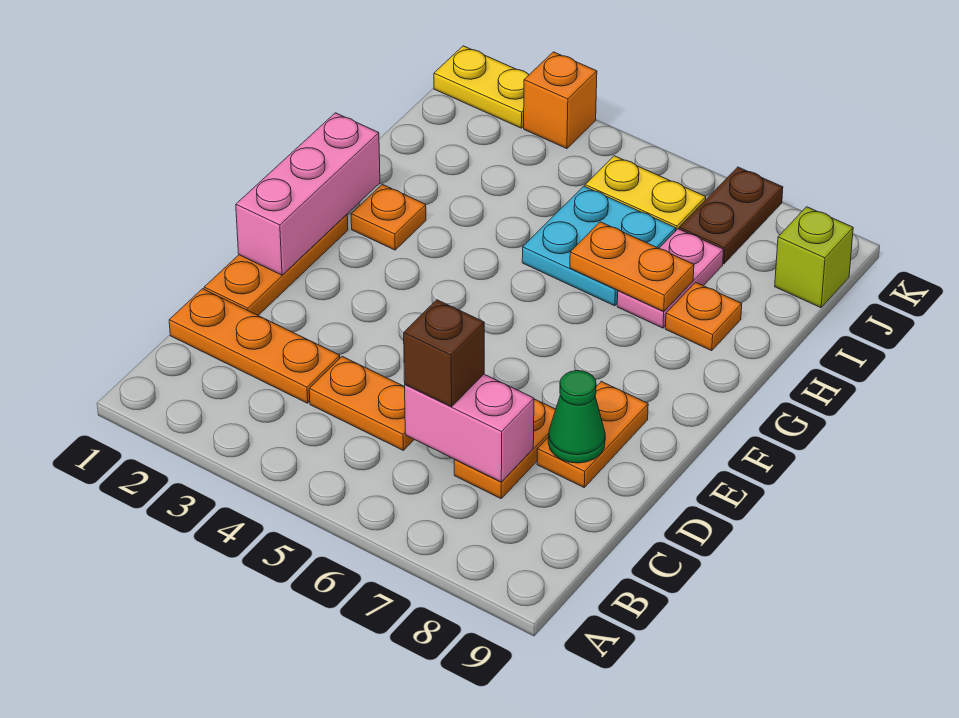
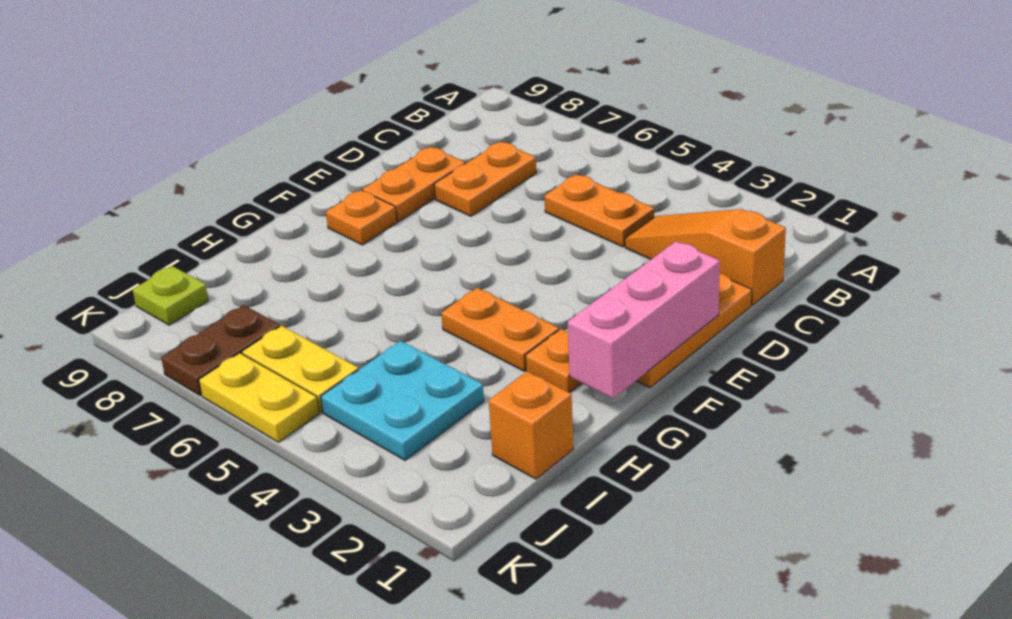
orange plate C1:C3 level 1 -> orange slope C1:C3 level 1 top 1
pink brick C6:C7 level 2 -> none
brown brick C6 level 3 -> none
green cone D8 level 2 -> none
cyan plate H5:I6 level 1 -> cyan plate I3:J4 level 1
orange plate H6:H7 level 2 -> orange plate G3:G4 level 1
pink plate H7:I7 level 1 -> none
orange plate H8 level 1 -> orange plate F8 level 1
lime brick J9 level 1 -> lime plate J9 level 1
yellow plate K1:K2 level 1 -> yellow plate K5:K6 level 1
orange brick K3 level 1 -> orange brick I1 level 1

